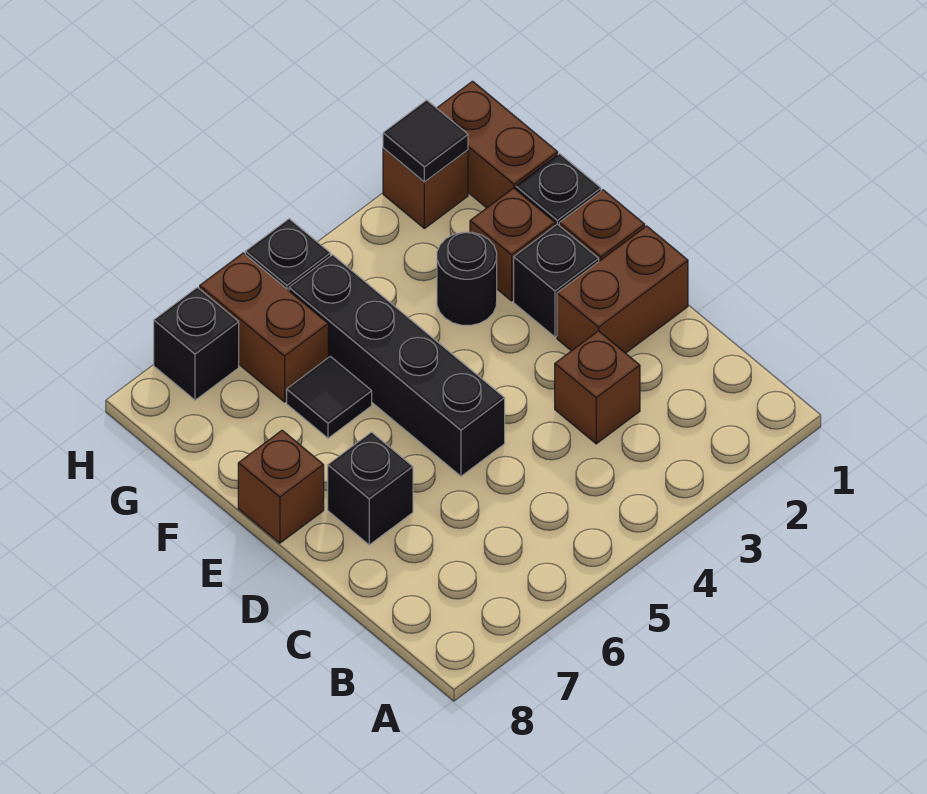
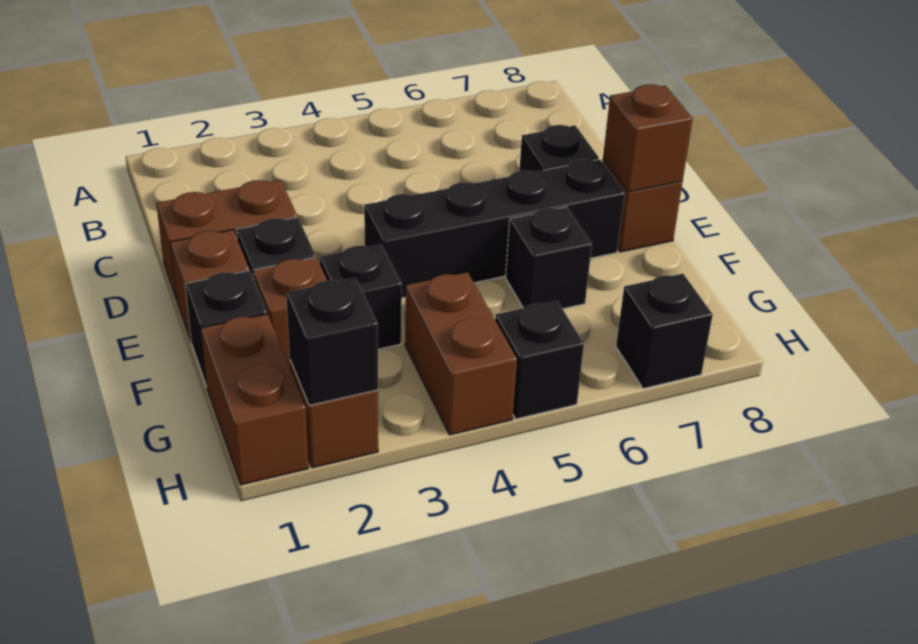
brown brick C3 level 1 -> brown brick E8 level 2
black brick D5:G5 level 1 -> black brick E4:E7 level 1
black round brick F3 level 1 -> black brick F3 level 1
black tile F6 level 1 -> black brick F6 level 1
brown brick G6:H6 level 1 -> brown brick G4:H4 level 1
black tile H2 level 2 -> black brick H2 level 2

